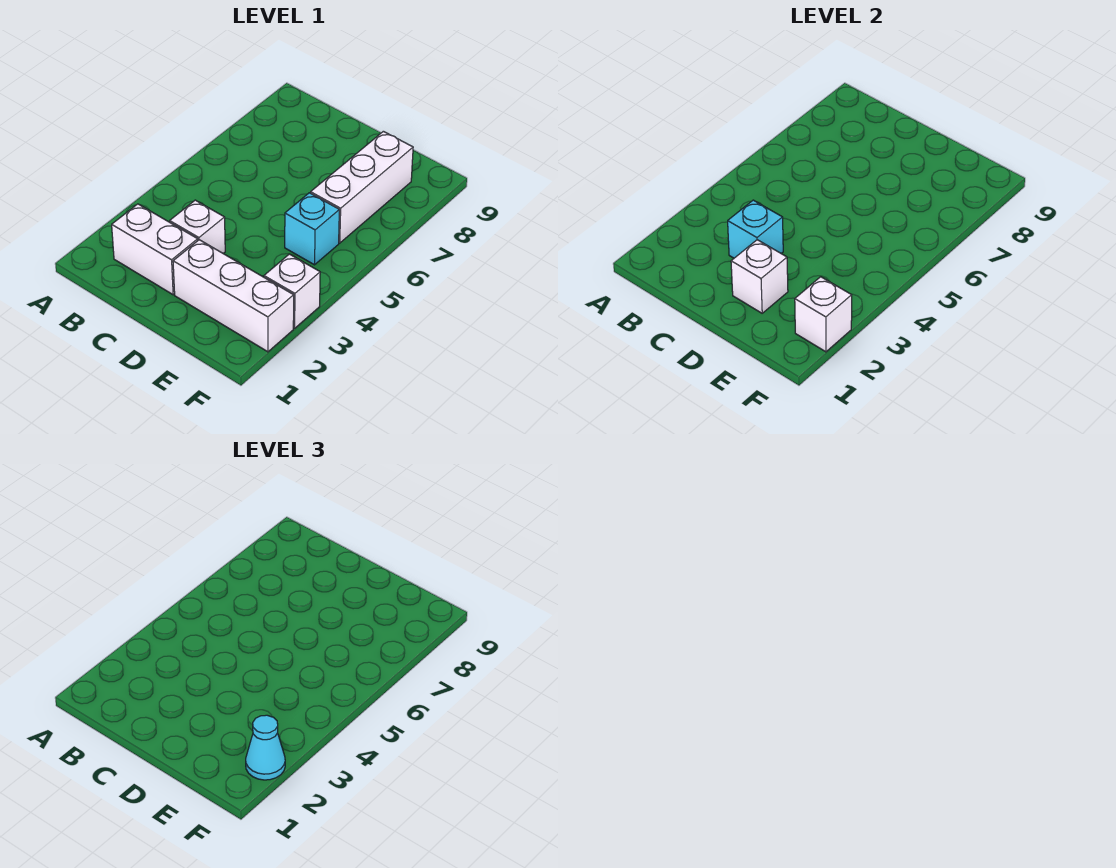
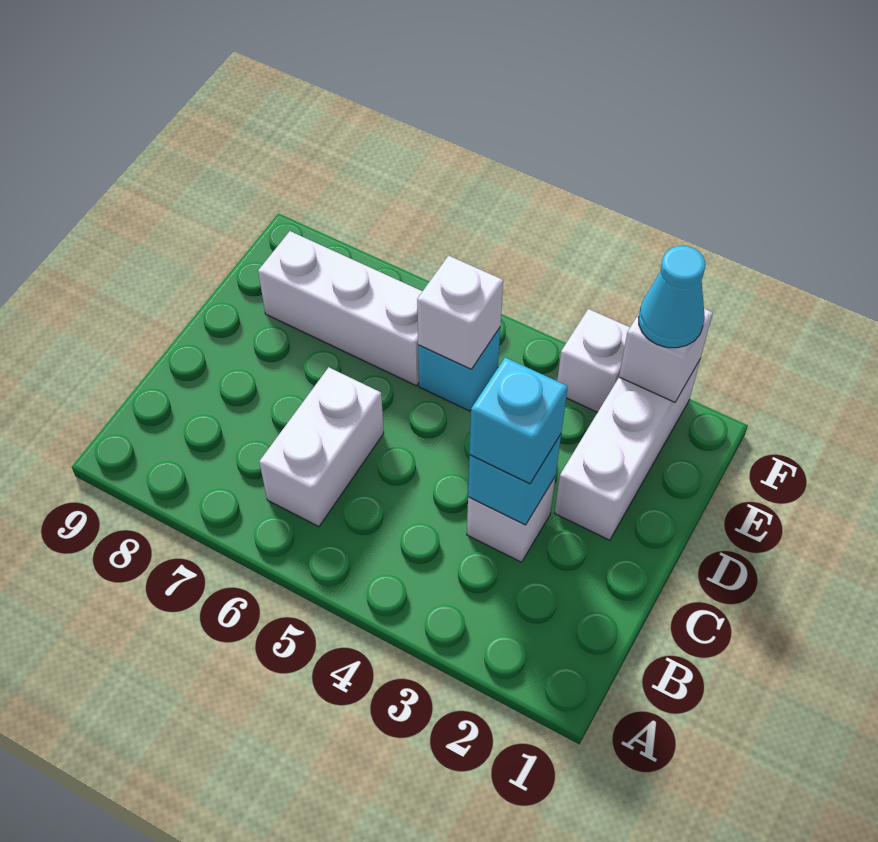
white brick B2:C2 level 1 -> white brick B6:C6 level 1
none -> cyan brick C3 level 3
white brick D2 level 2 -> white brick E5 level 2

